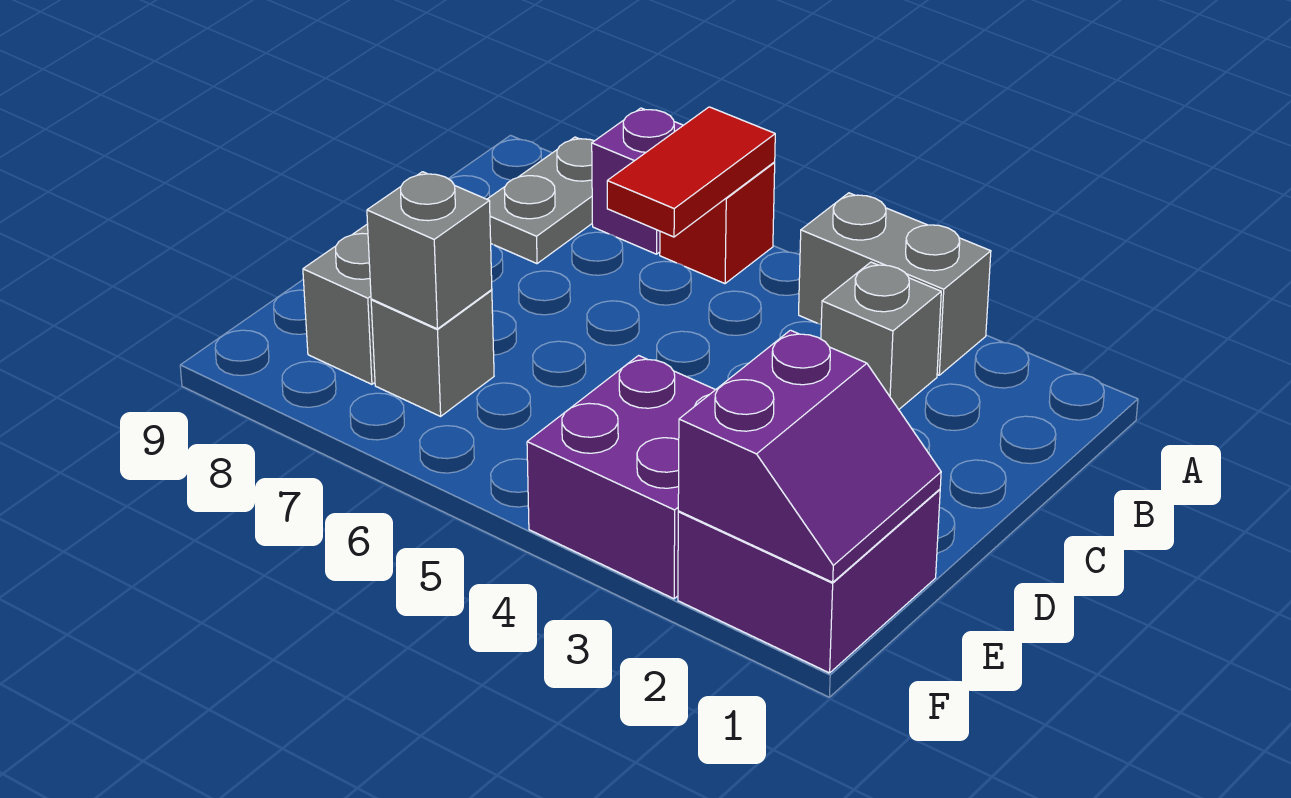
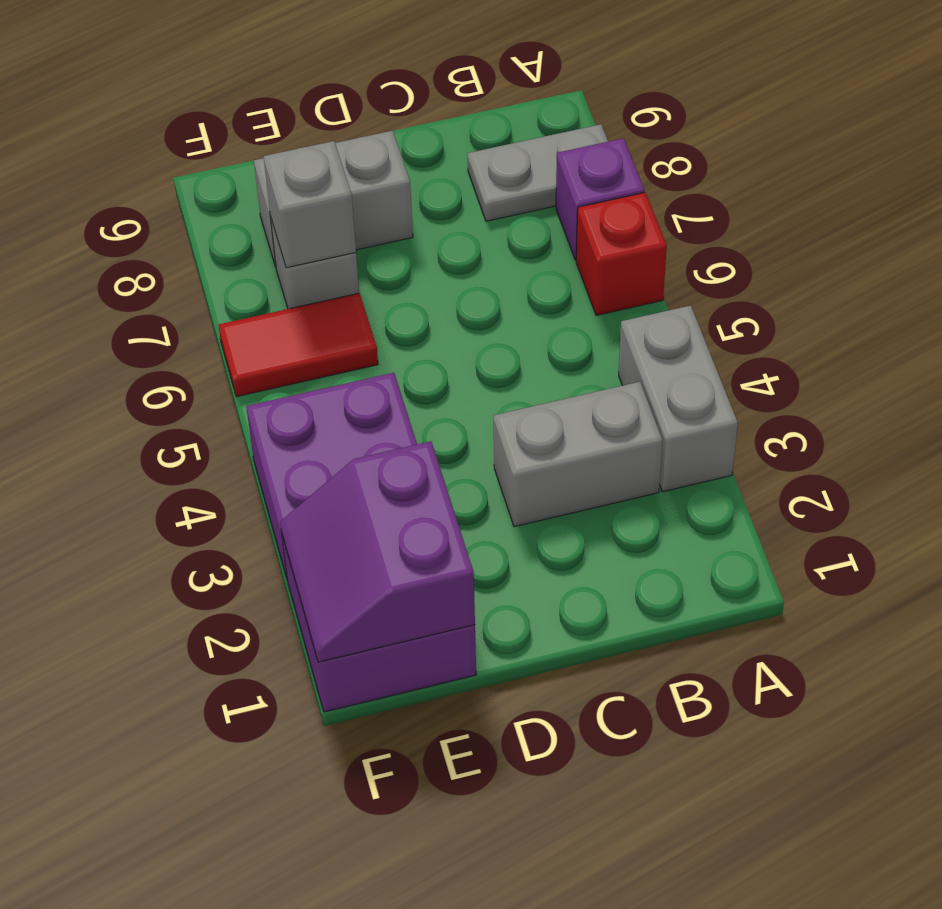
red tile A6:B6 level 2 -> red tile E6:F6 level 1
grey brick B3 level 1 -> grey brick B3:C3 level 1
purple slope E1:F2 level 2 top 2 -> purple slope E1:F2 level 2 top E

